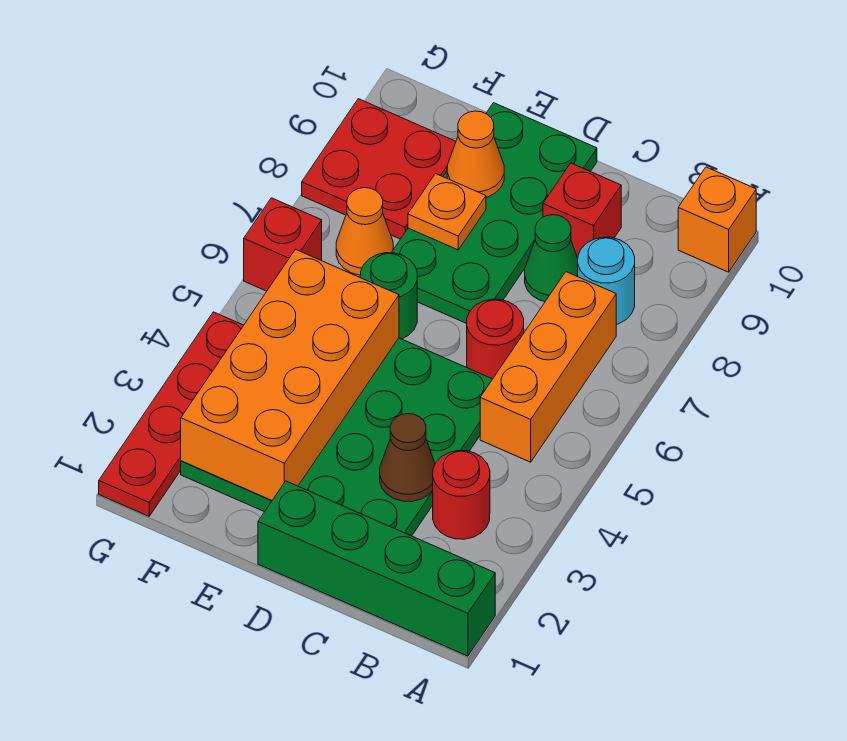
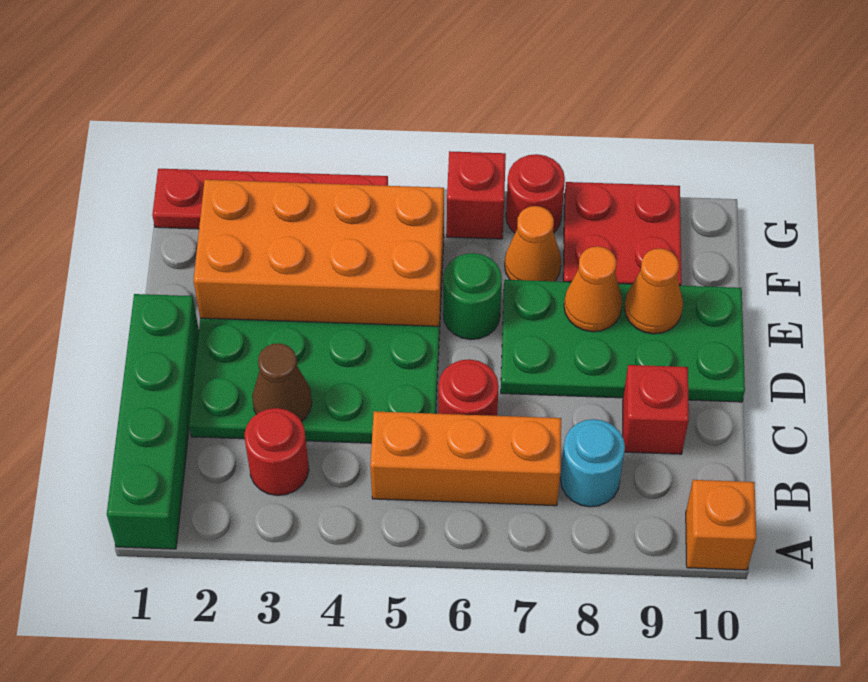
green cone C8 level 1 -> none
orange plate E8 level 2 -> orange cone E8 level 2
none -> red round brick G7 level 1

